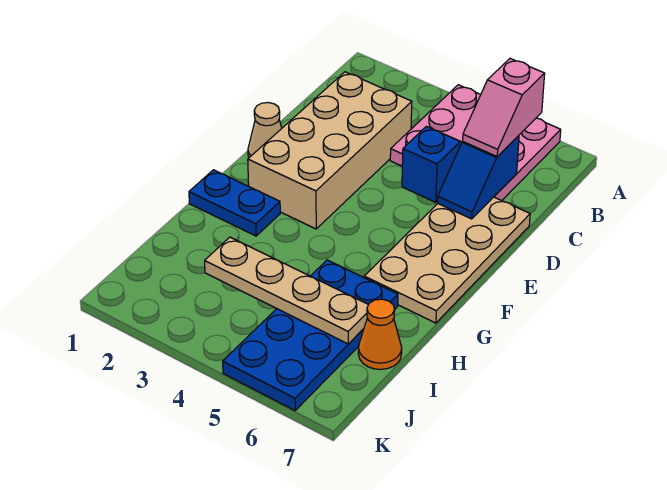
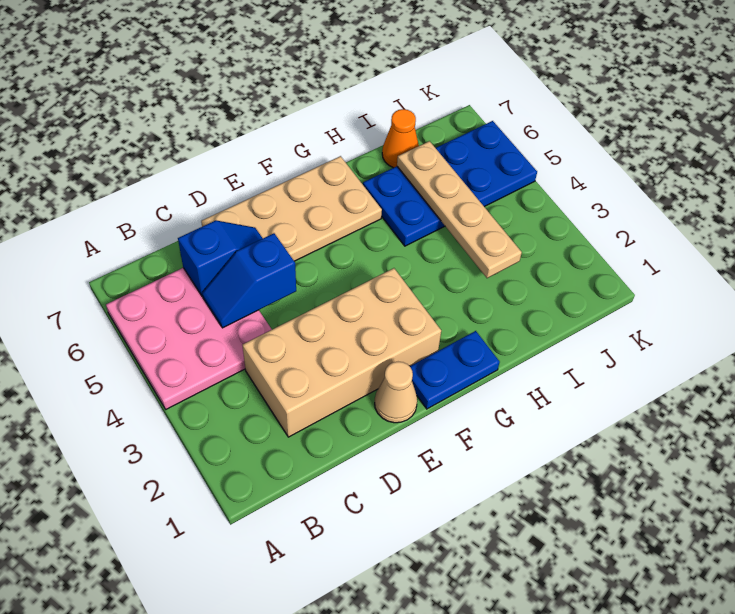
pink slope B6:C6 level 3 top B -> none
blue plate G1:G2 level 1 -> blue plate F1:G1 level 1

